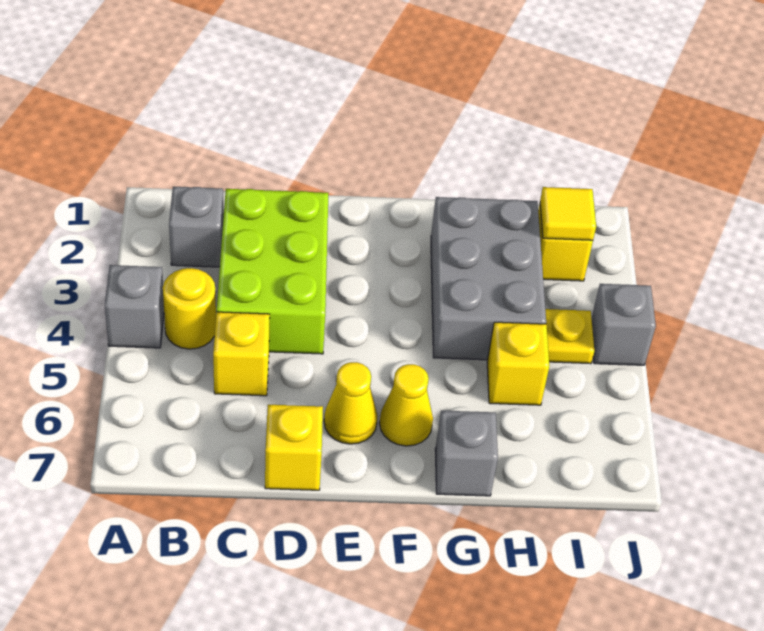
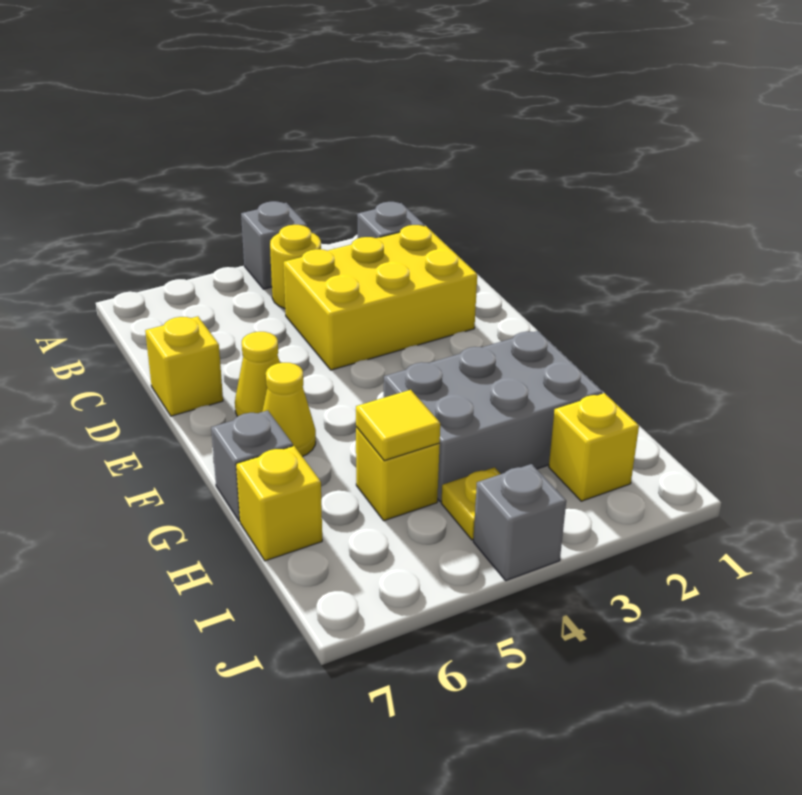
lime brick C2:D4 level 1 -> yellow brick C2:D4 level 1
yellow brick C5 level 1 -> yellow brick H7 level 1
yellow tile I2 level 2 -> yellow tile H5 level 2

